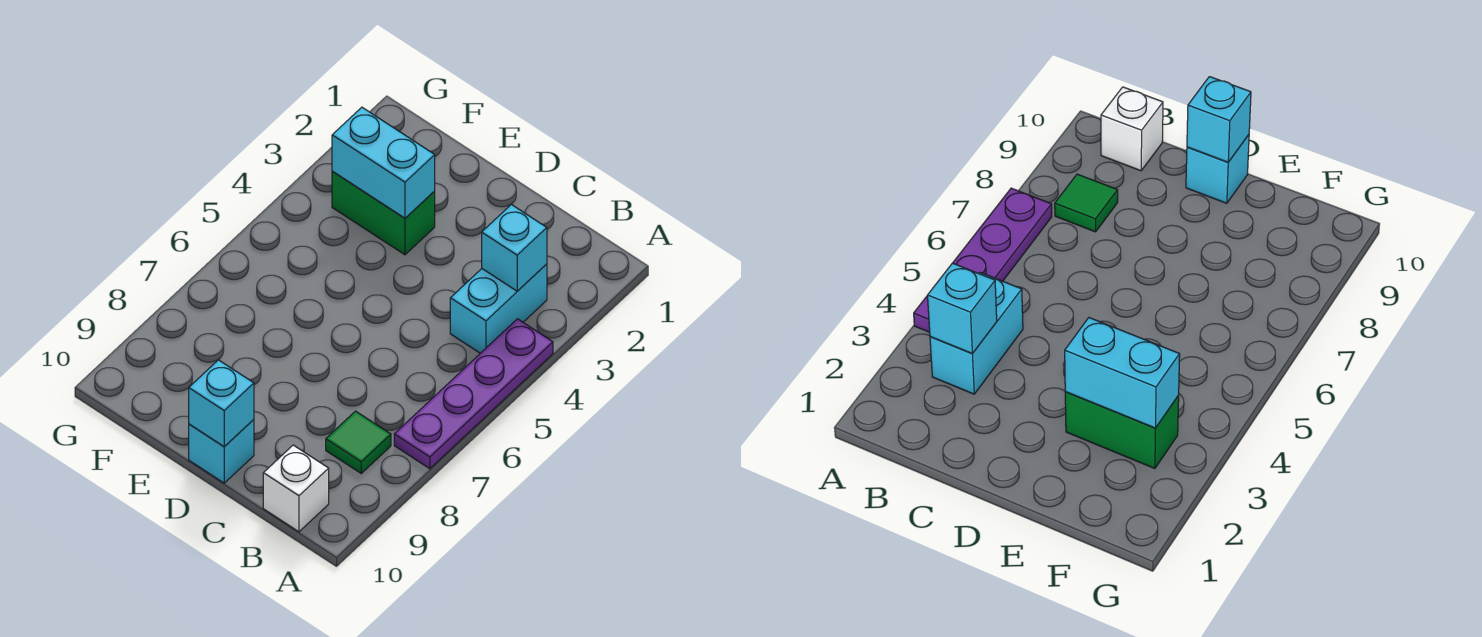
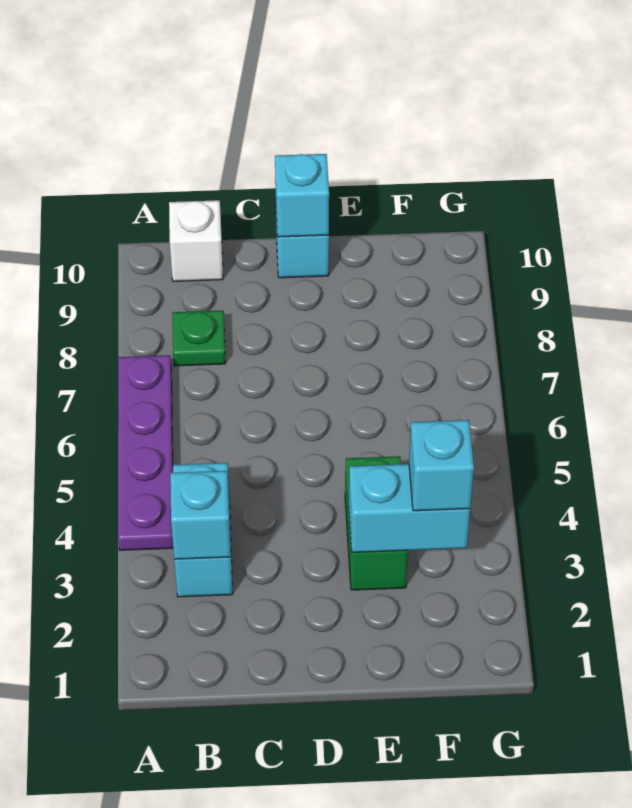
green tile B8 level 1 -> green plate B8 level 1
green brick E3:F3 level 1 -> green brick E3:E4 level 1
none -> cyan brick F3 level 3

